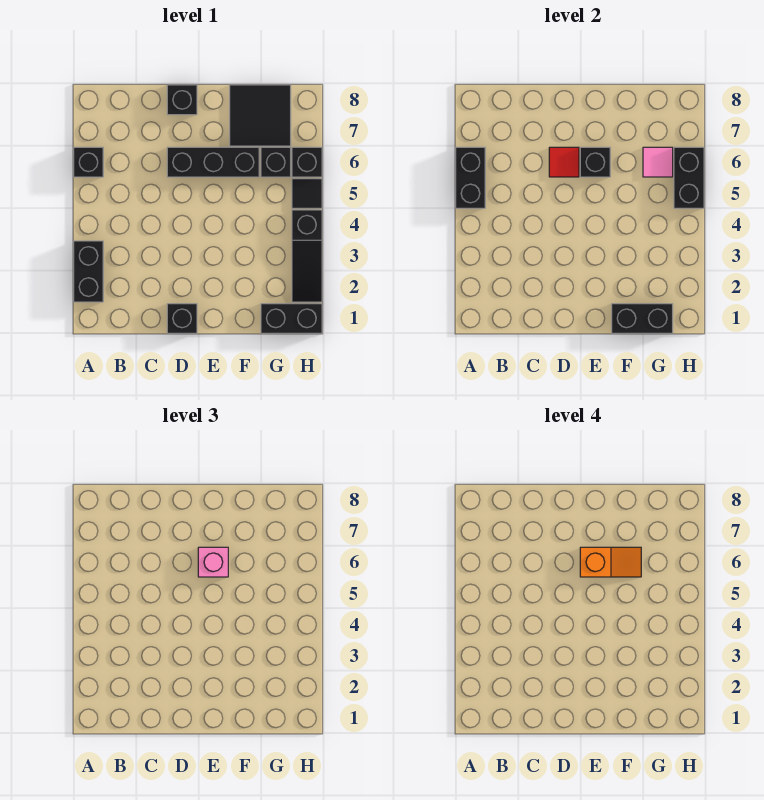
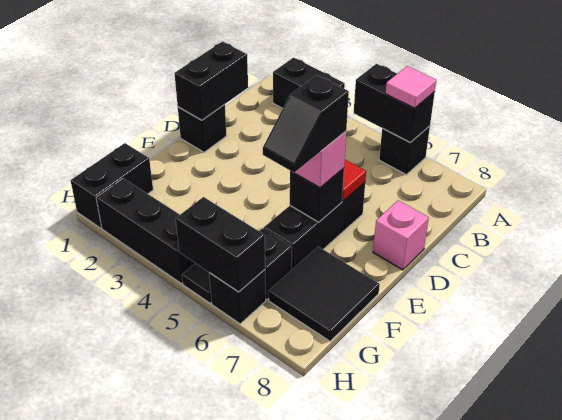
black brick D8 level 1 -> pink brick D8 level 1
orange slope E6:F6 level 4 top E -> black slope E6:F6 level 4 top E
black brick F1:G1 level 2 -> black brick C1:D1 level 2
pink tile G6 level 2 -> pink tile A6 level 3
black slope H2:H4 level 1 top 4 -> black brick H2:H4 level 1

